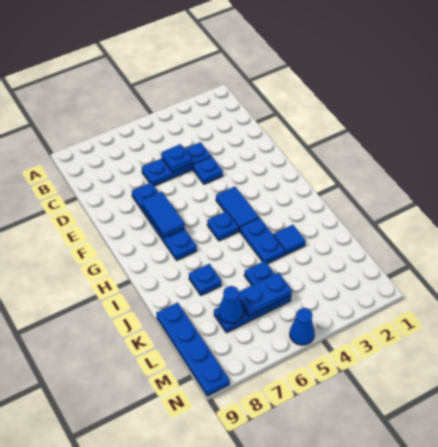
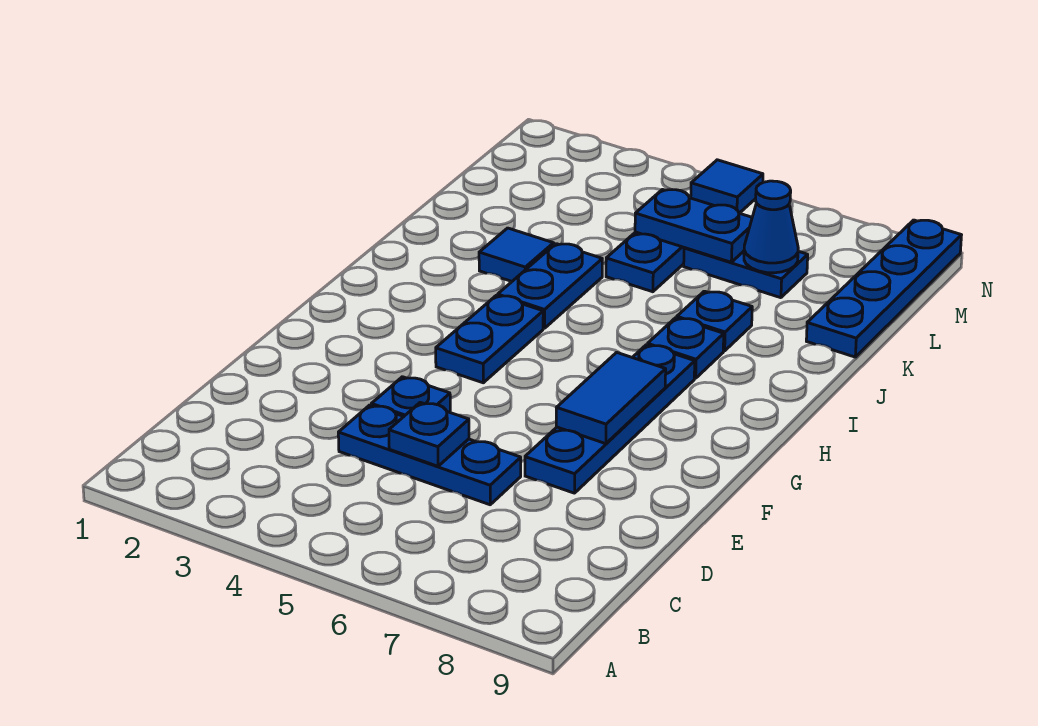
blue tile G4:H4 level 1 -> blue plate G4:H4 level 1
blue plate H5 level 1 -> blue plate I7 level 1
blue cone N5 level 1 -> blue tile N5 level 1

